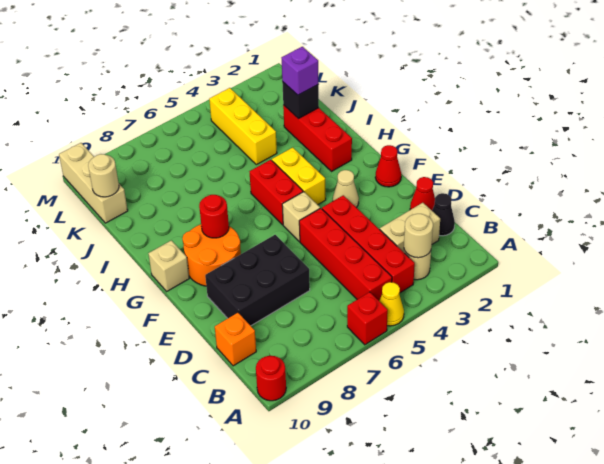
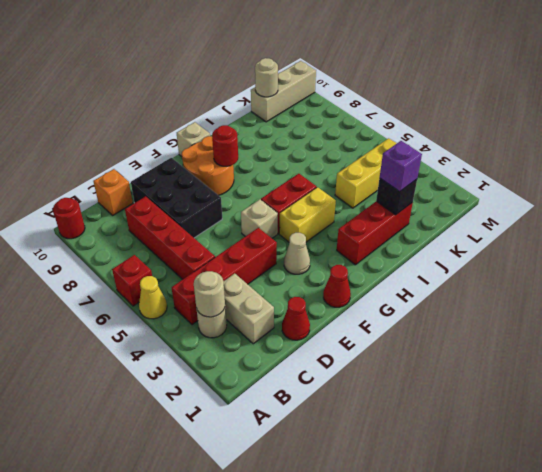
red brick B5:E5 level 1 -> red brick C5:C8 level 1
black cone C1 level 1 -> none

